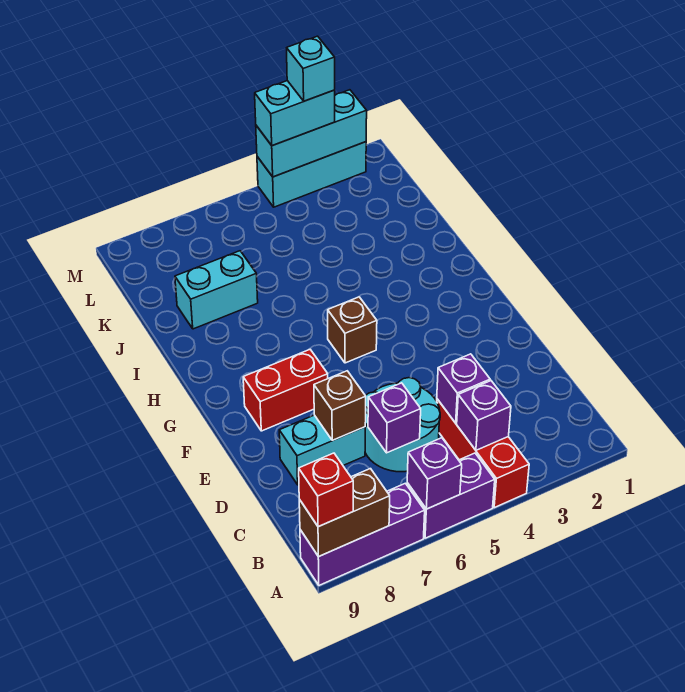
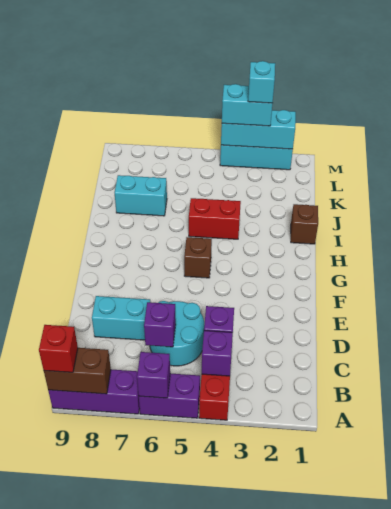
brown brick D7 level 2 -> brown brick I1 level 1
red brick F7:F8 level 1 -> red brick I4:I5 level 1

